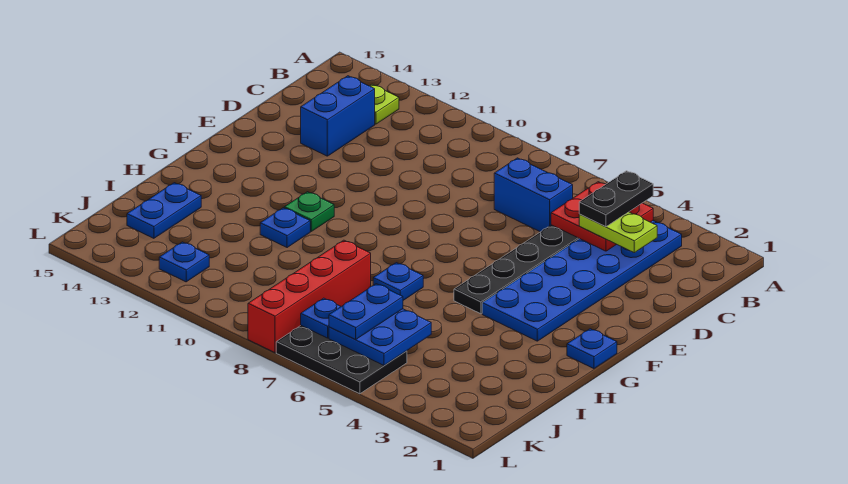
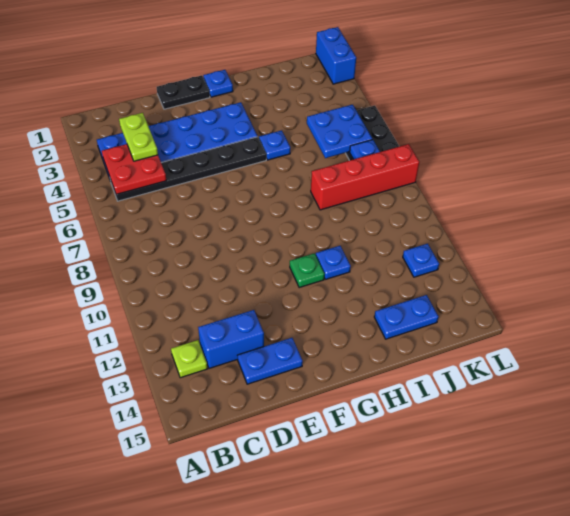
black plate B4:C4 level 4 -> black plate E1:F1 level 1
blue brick C6:C7 level 1 -> blue brick L1:L2 level 1
blue plate H7 level 1 -> blue plate H5 level 1
blue plate J6:K6 level 3 -> blue plate D14:E14 level 1

